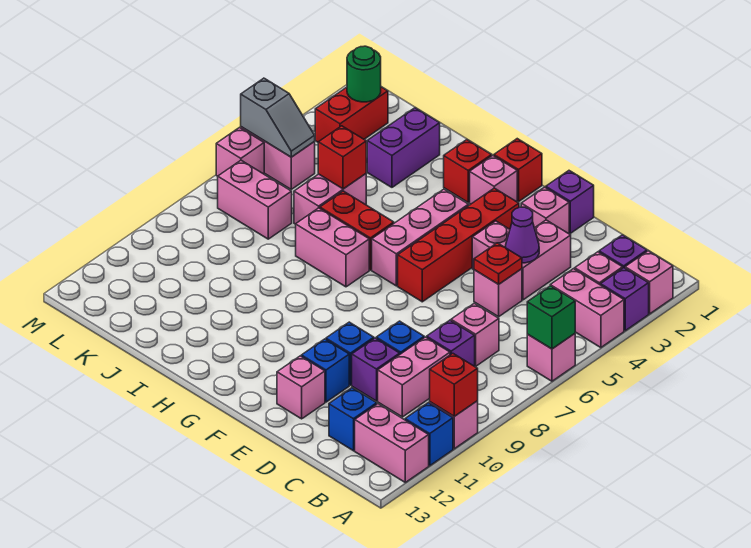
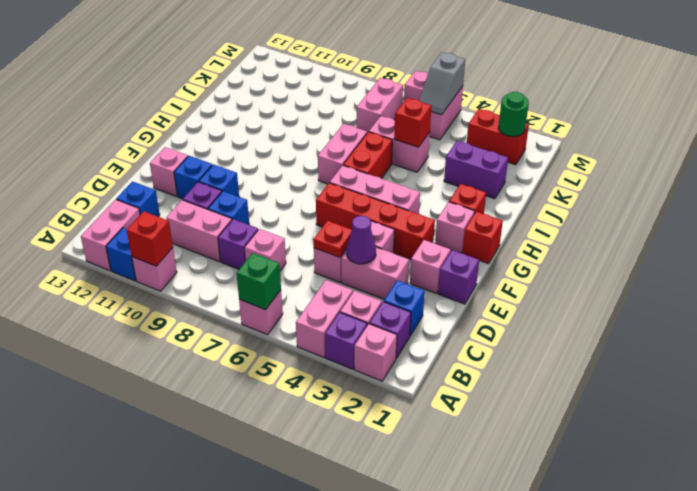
none -> blue brick C2 level 1

